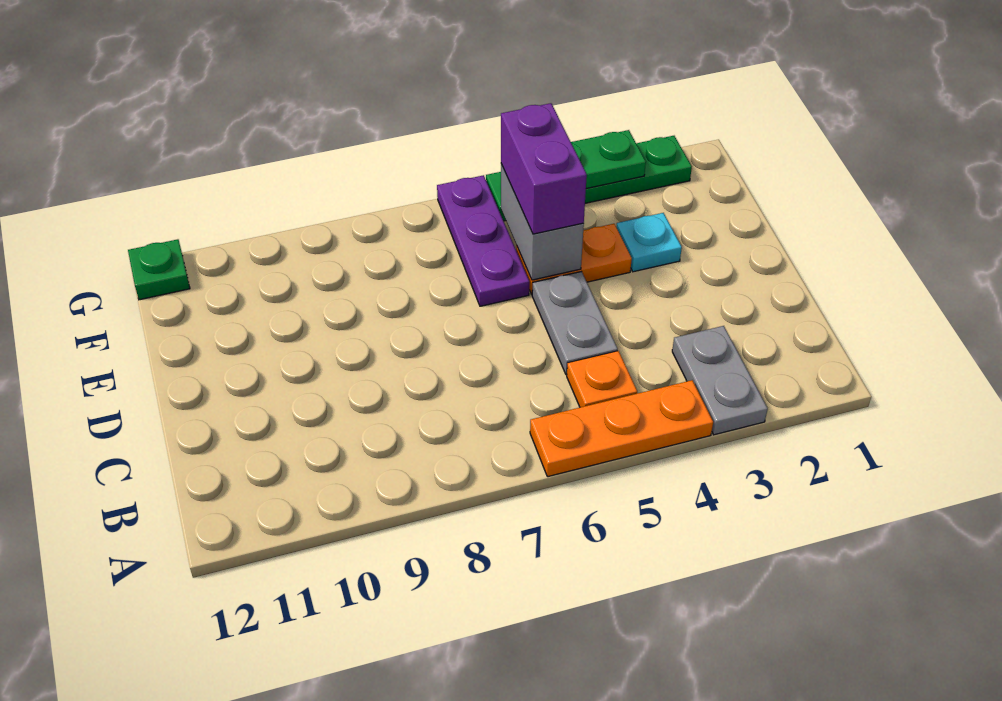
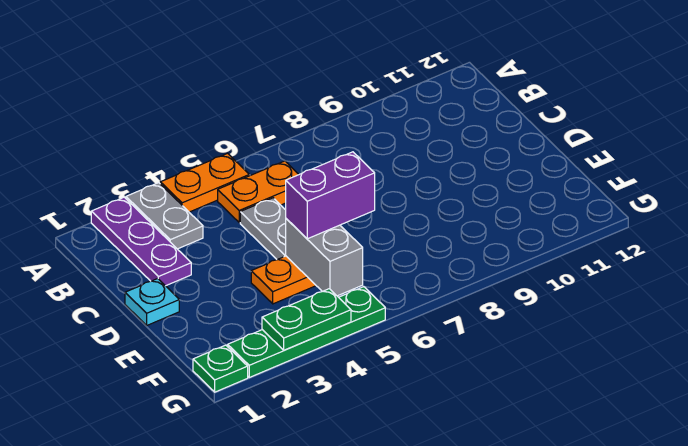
orange plate A4:A6 level 1 -> orange plate A4:A5 level 1
orange plate B5 level 1 -> orange plate B5:B6 level 1
cyan plate E3 level 1 -> cyan plate D1 level 1
purple brick E5:F5 level 3 -> purple brick E5:E6 level 3
purple plate E6:G6 level 1 -> purple plate A2:C2 level 1
green plate G12 level 1 -> green plate G1 level 1

